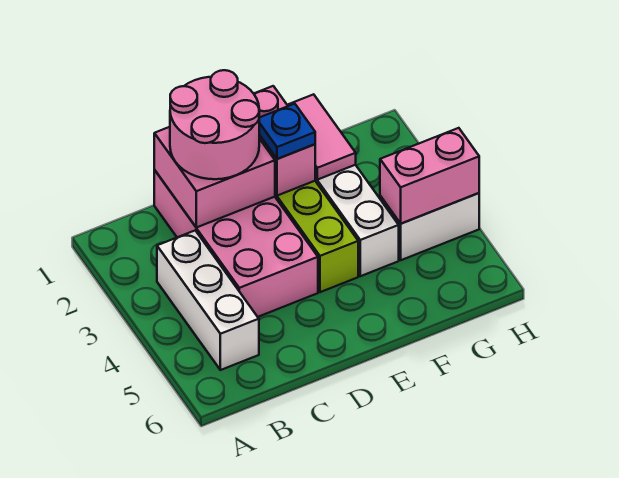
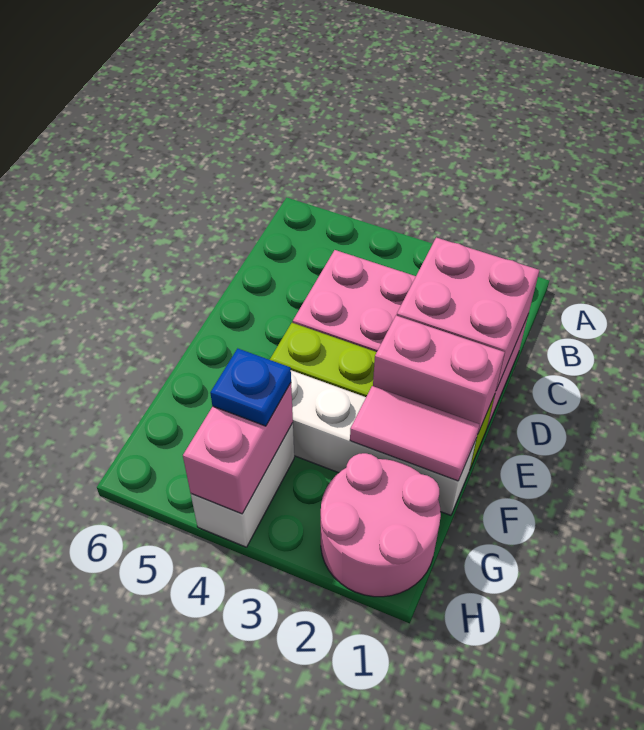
white brick B3:B5 level 1 -> none
pink round brick C1:D2 level 3 -> pink round brick G1:H2 level 1
blue plate E2 level 3 -> blue plate G4 level 3

